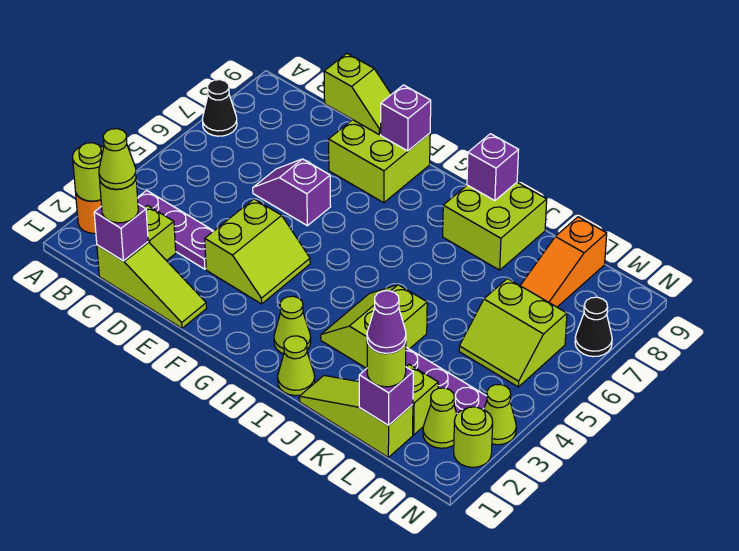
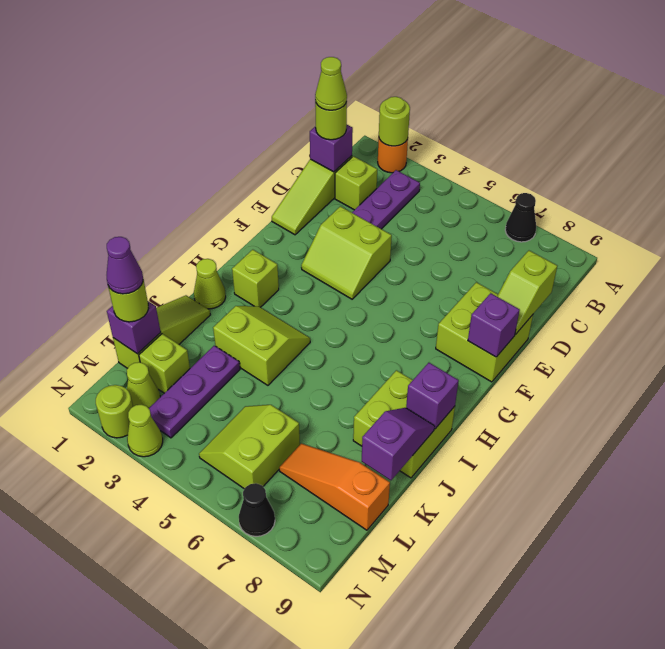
purple slope D6:E6 level 1 top E -> purple slope J9:K9 level 2 top K
lime cone H2 level 1 -> lime brick H2 level 1

